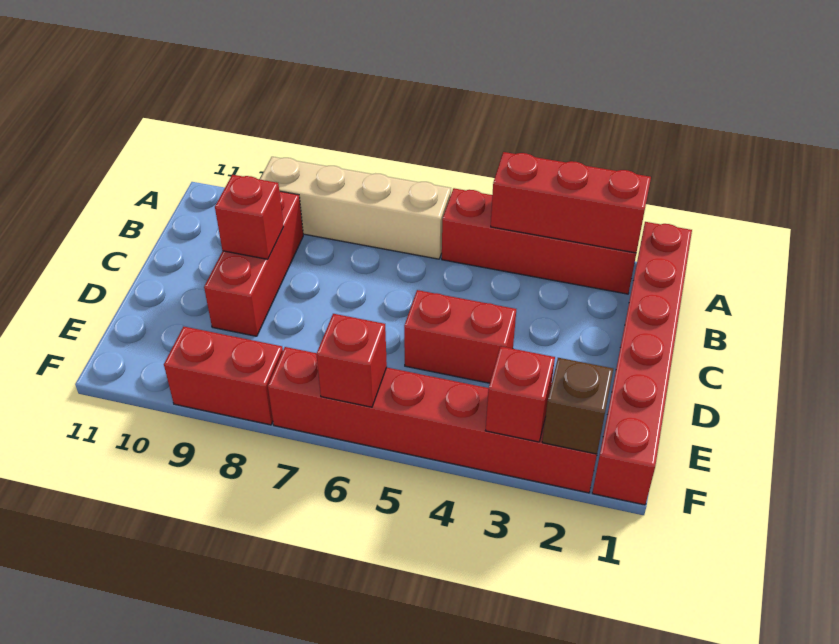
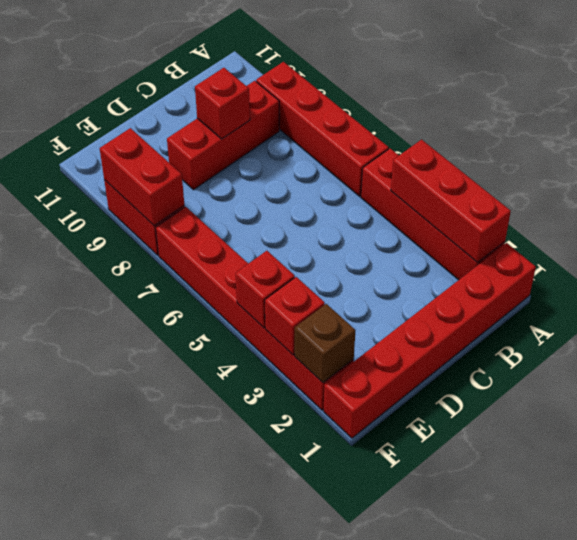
tan brick A6:A9 level 1 -> red brick A6:A9 level 1
red brick D4:D5 level 1 -> red brick F8:F9 level 2
red brick F6 level 2 -> red brick F4 level 2

